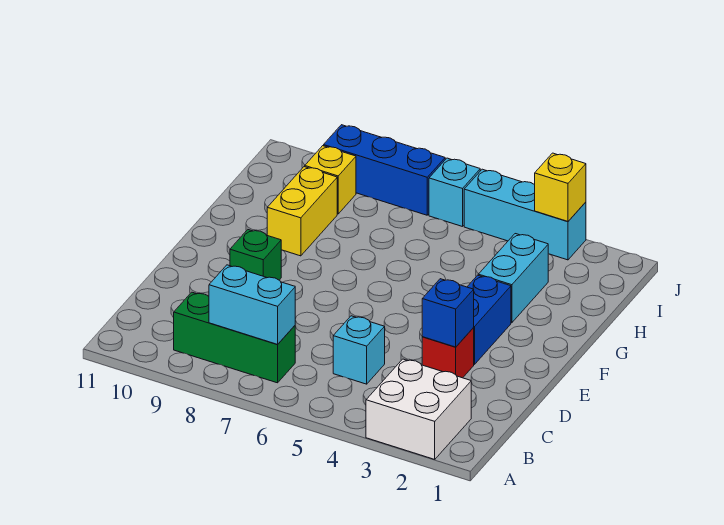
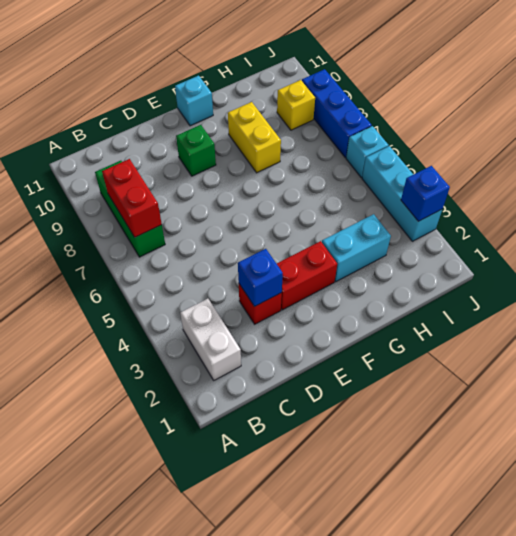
white brick A2:B3 level 1 -> white brick B2:B3 level 1
cyan brick B7:B8 level 2 -> red brick B7:B8 level 2
cyan brick C5 level 1 -> cyan brick F11 level 1
blue brick E3:F3 level 1 -> red brick E3:F3 level 1
yellow brick G9:H9 level 1 -> yellow brick G8:G9 level 1
yellow brick J3 level 2 -> blue brick J3 level 2

